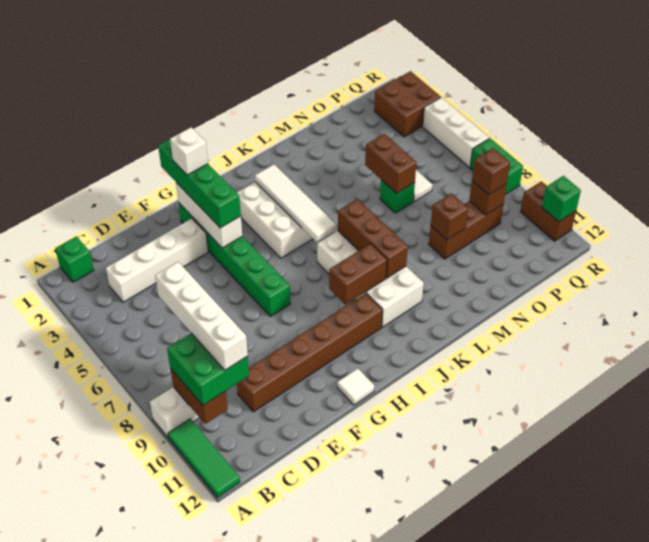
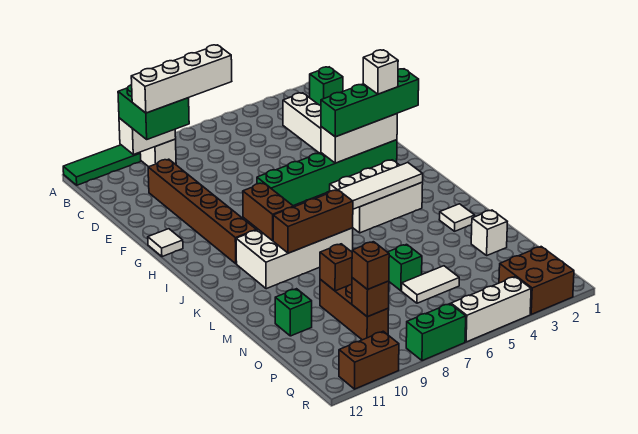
brown brick B9:B10 level 2 -> white brick B9:B10 level 2
none -> white tile L2 level 1
none -> white brick N2 level 1
brown brick N5:N6 level 2 -> none
green brick R11 level 2 -> green brick N11 level 1

